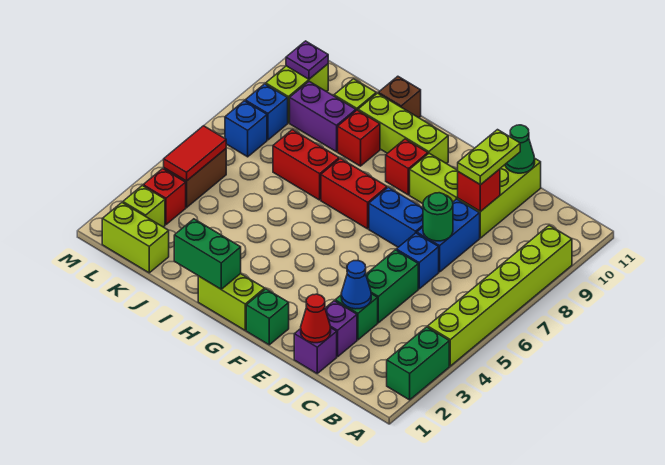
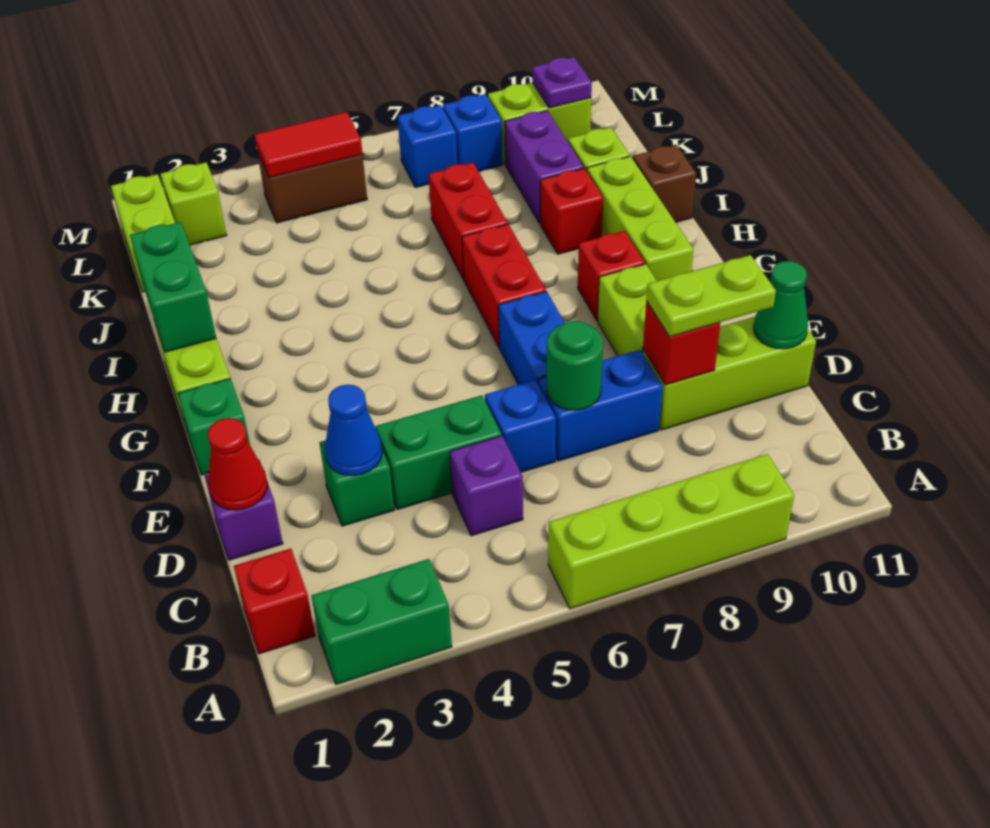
lime brick A4:A9 level 1 -> lime brick A6:A9 level 1
purple brick D2 level 1 -> purple brick C5 level 1
red brick L3 level 1 -> red brick B1 level 1

